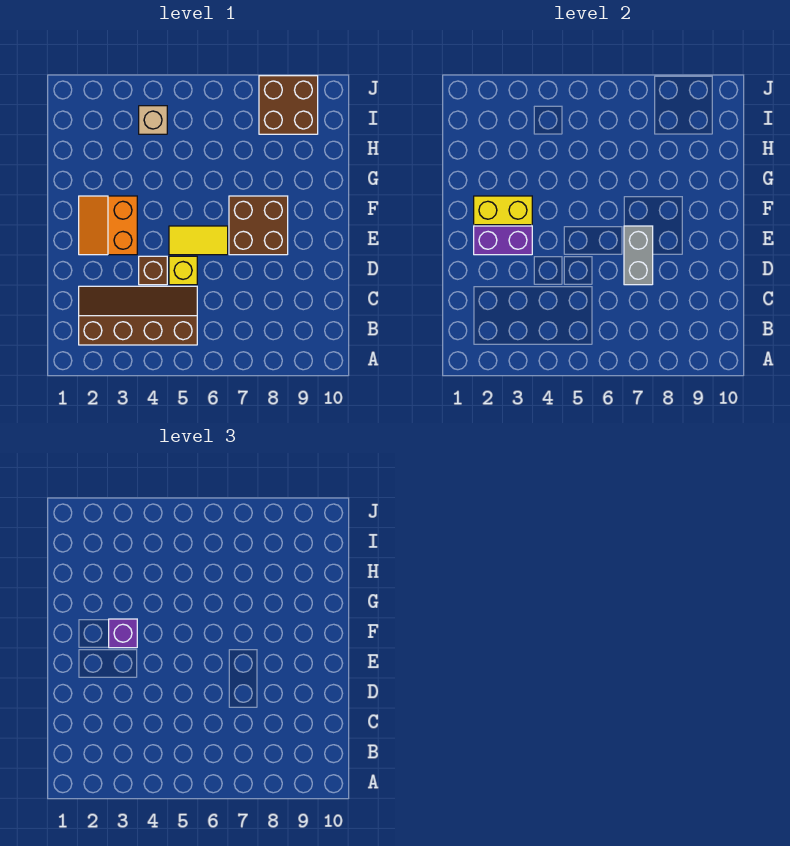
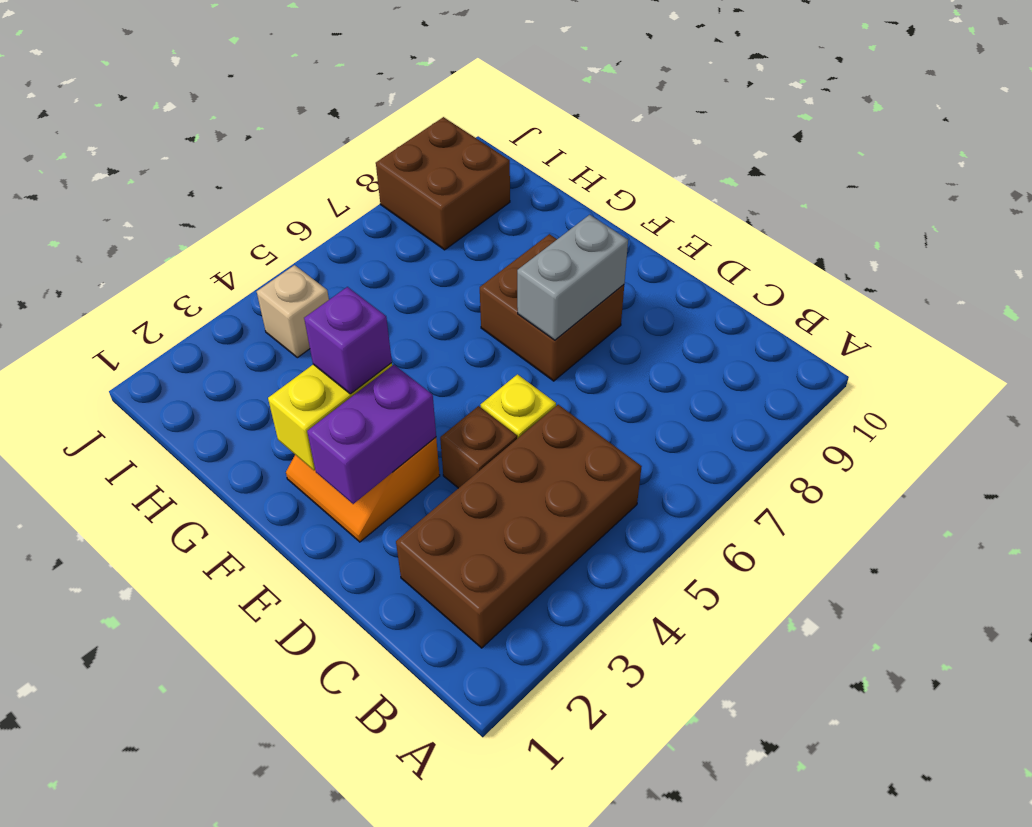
brown slope B2:C5 level 1 top B -> brown brick B2:C5 level 1
grey brick D7:E7 level 2 -> grey brick E7:E8 level 2
yellow tile E5:E6 level 1 -> none

